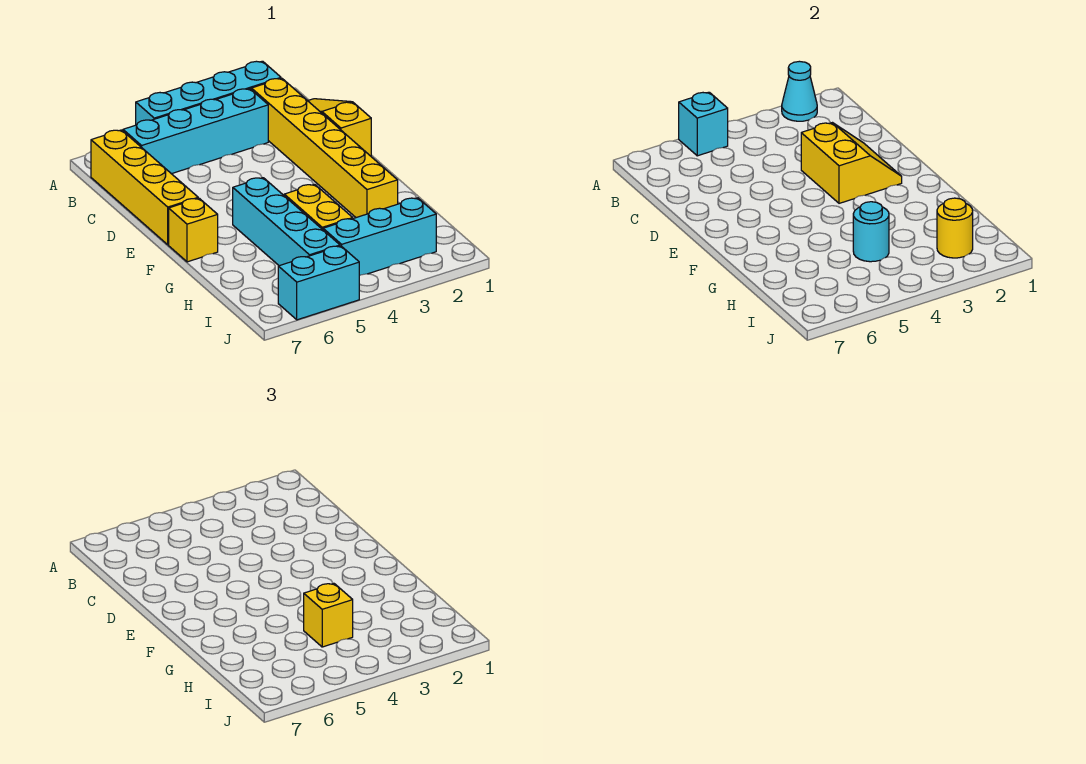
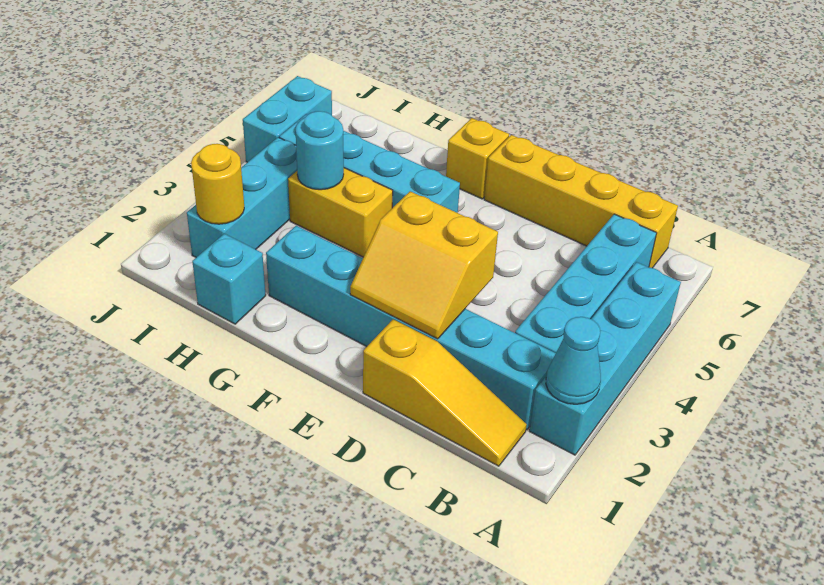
cyan brick A5 level 2 -> cyan brick H1 level 1
yellow brick B2:G2 level 1 -> cyan brick B2:G2 level 1
yellow brick H4 level 3 -> none

